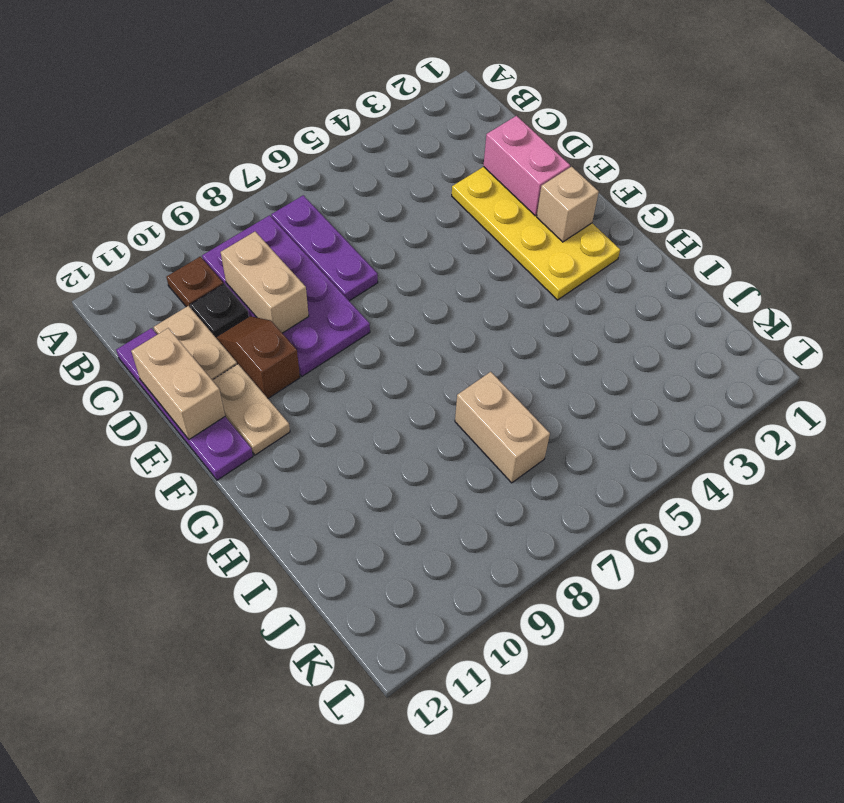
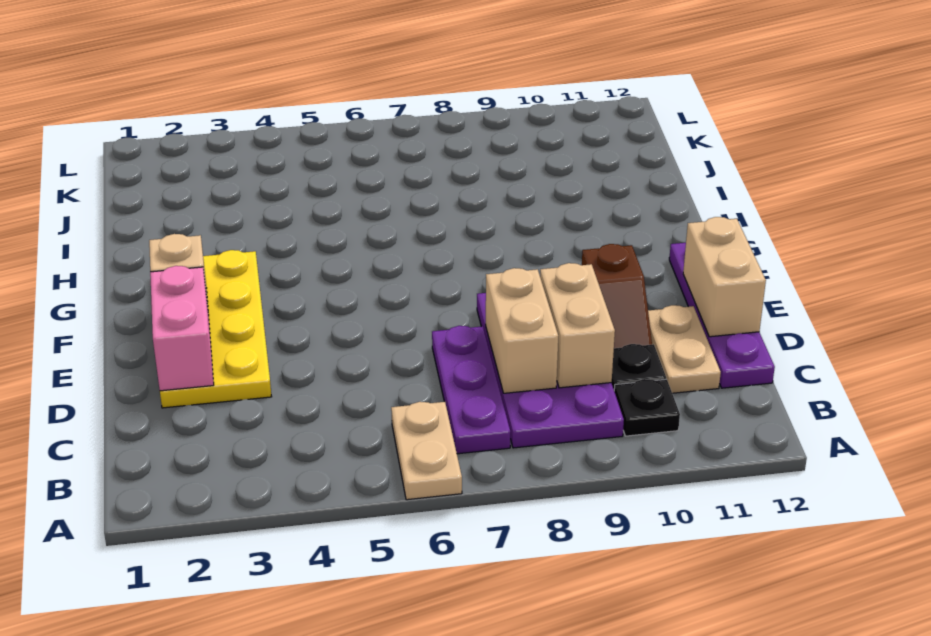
brown plate B10 level 1 -> black plate B10 level 1
tan plate E11:F11 level 1 -> tan plate A6:B6 level 1
tan brick I7:J7 level 1 -> tan brick C8:D8 level 2

